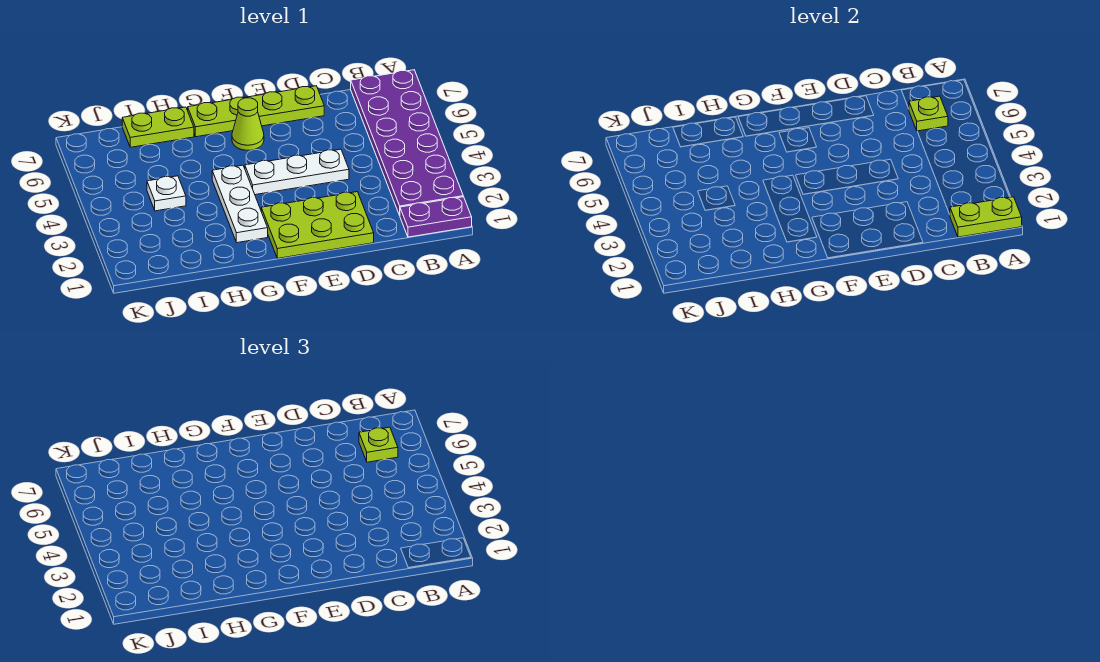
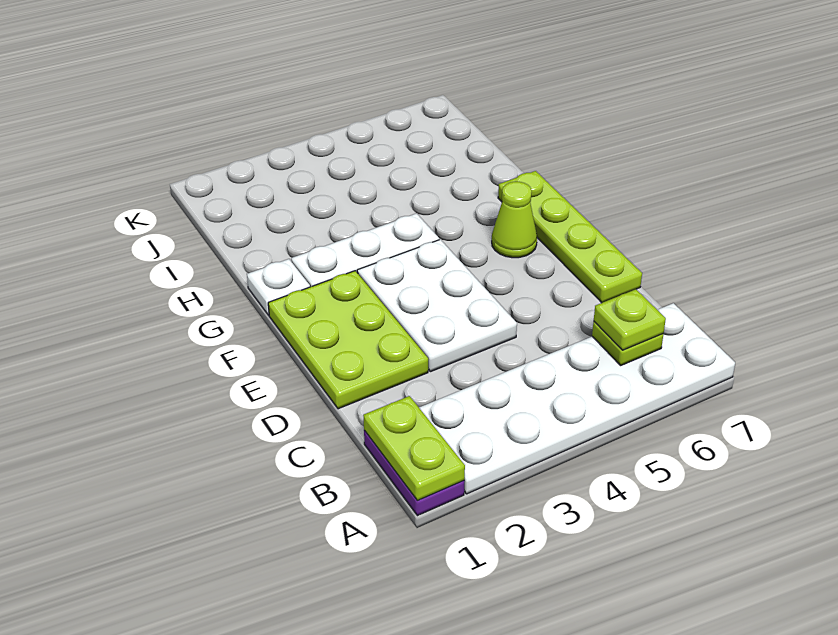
purple plate A2:B7 level 1 -> white plate A2:B7 level 1
white plate D4:F4 level 1 -> white plate D3:F4 level 1
lime plate H7:I7 level 1 -> none
white plate I4 level 1 -> white plate G1 level 1

